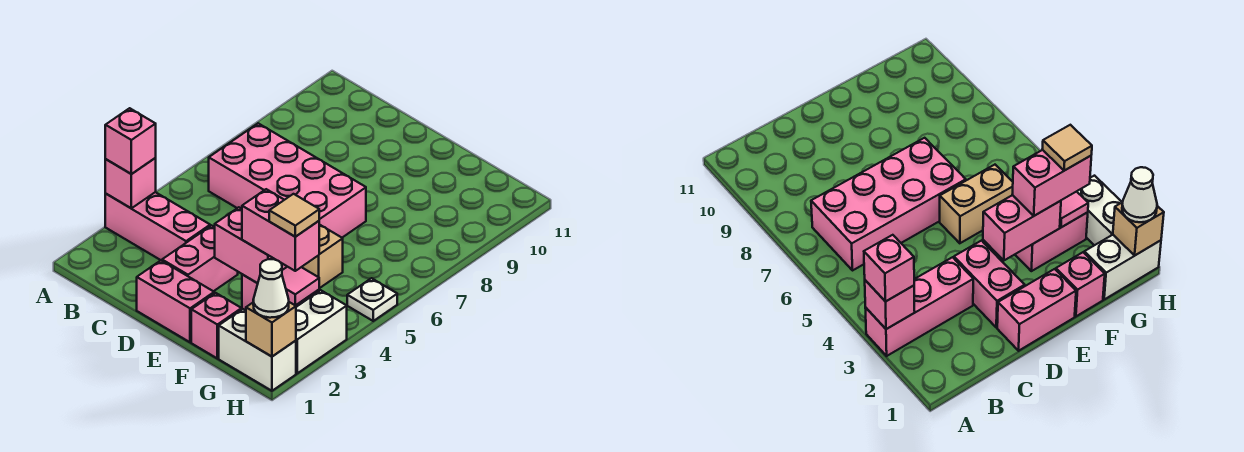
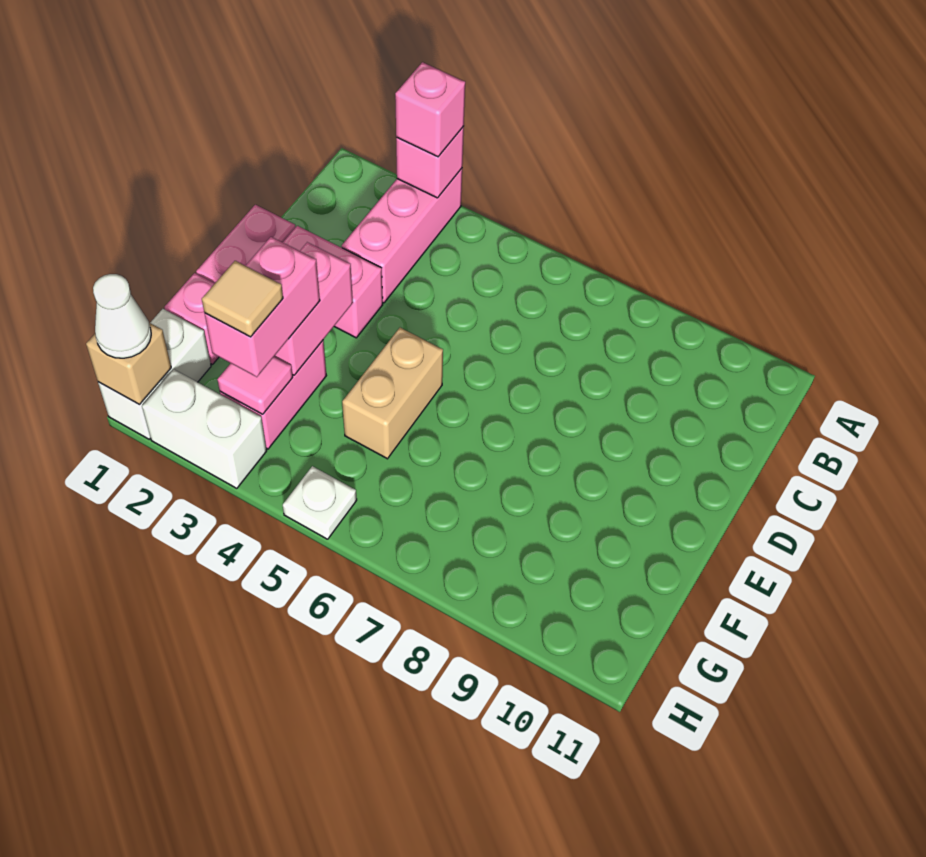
pink brick B6:E7 level 1 -> none

